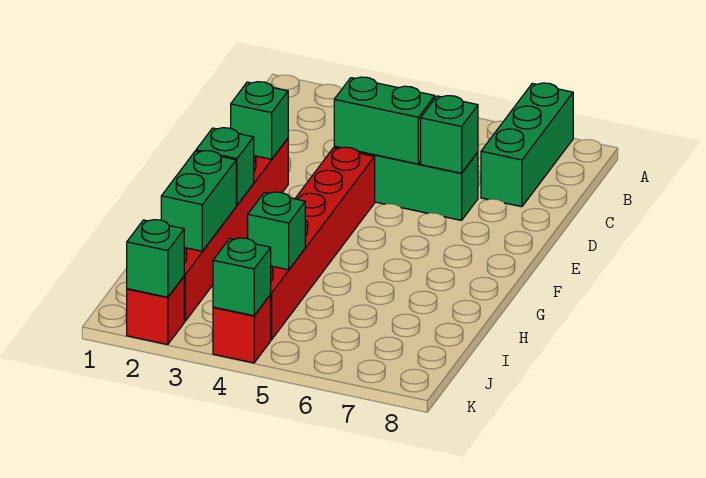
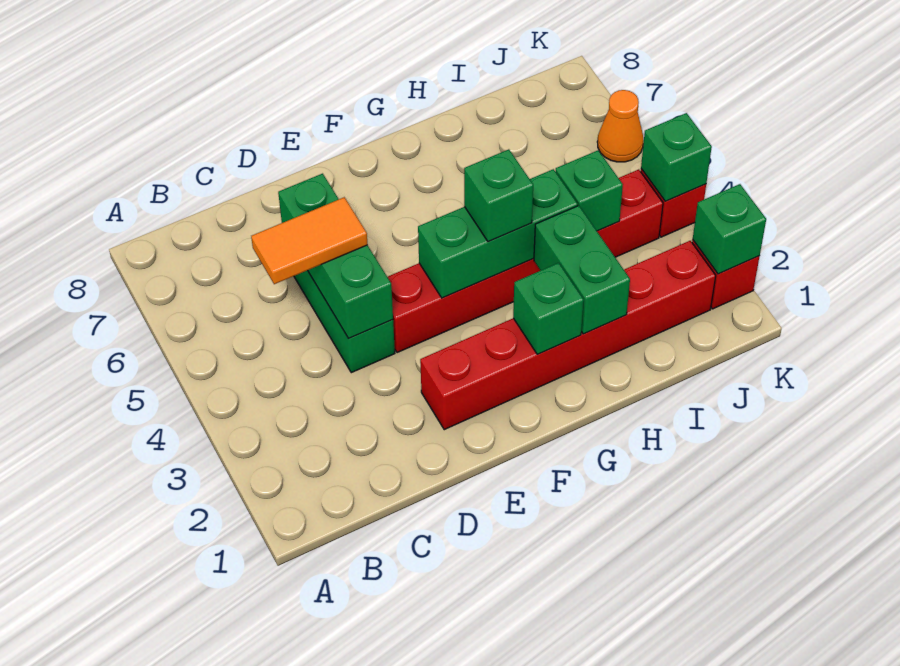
green brick A7:C7 level 1 -> green brick F4:H4 level 2
none -> orange tile C5:D5 level 3
green brick E2 level 2 -> green brick G4 level 3
green brick H2:I2 level 2 -> green brick H2:H3 level 2
none -> orange cone K6 level 1

